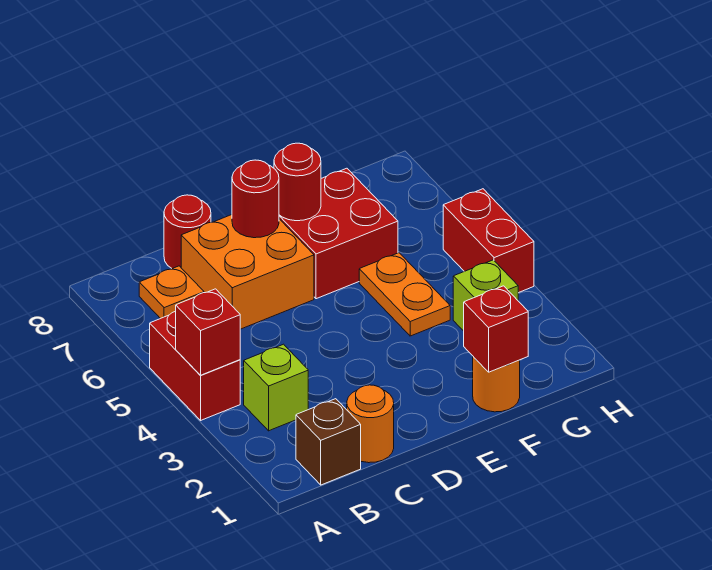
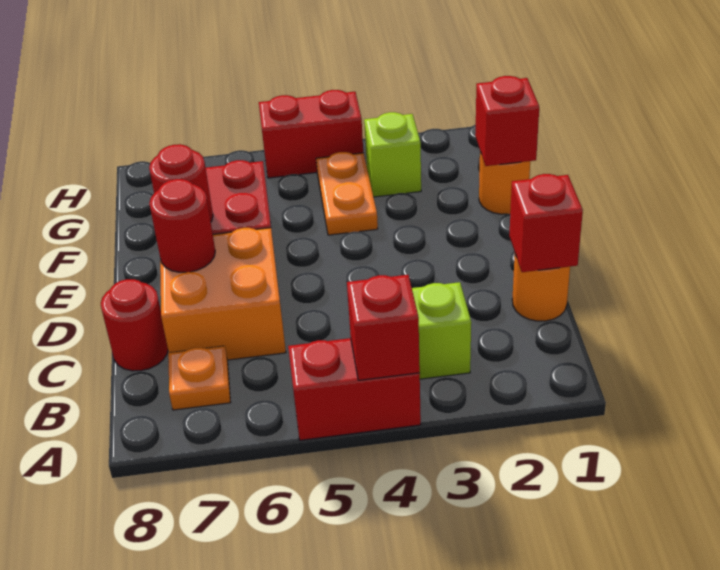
brown brick B1 level 1 -> none
none -> red brick C1 level 2
orange plate F4:F5 level 1 -> orange plate F4:G4 level 1

